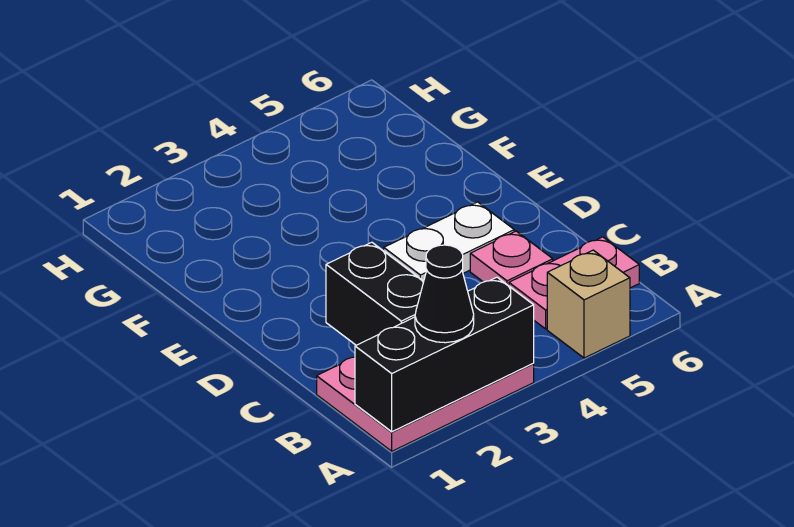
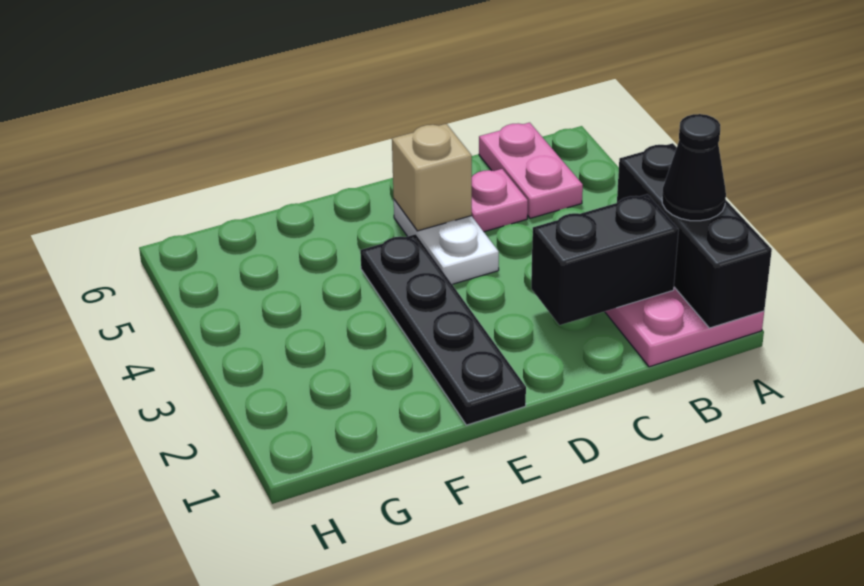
tan brick A5 level 1 -> tan brick D5 level 2
none -> black plate E1:E4 level 1

